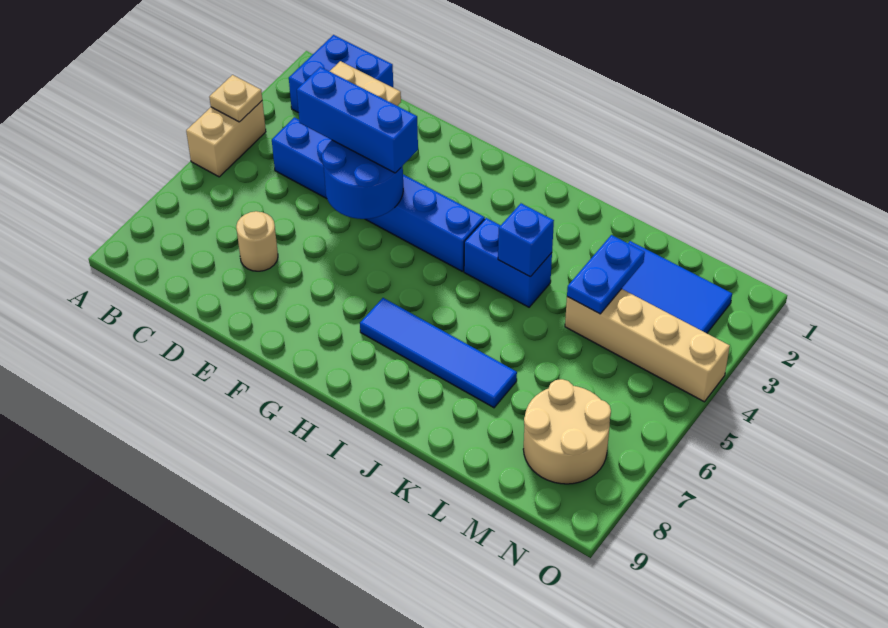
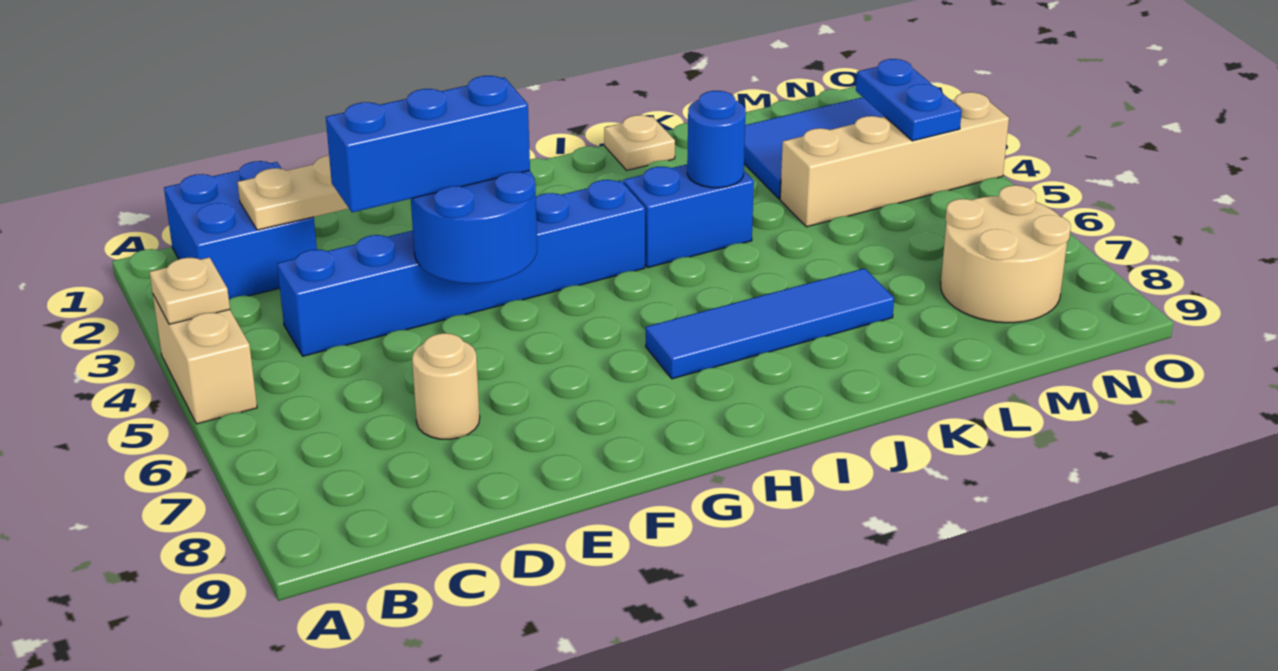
none -> tan plate J1 level 1
blue brick J4 level 2 -> blue round brick J4 level 2
blue plate L3:L4 level 2 -> blue plate N3:N4 level 2

